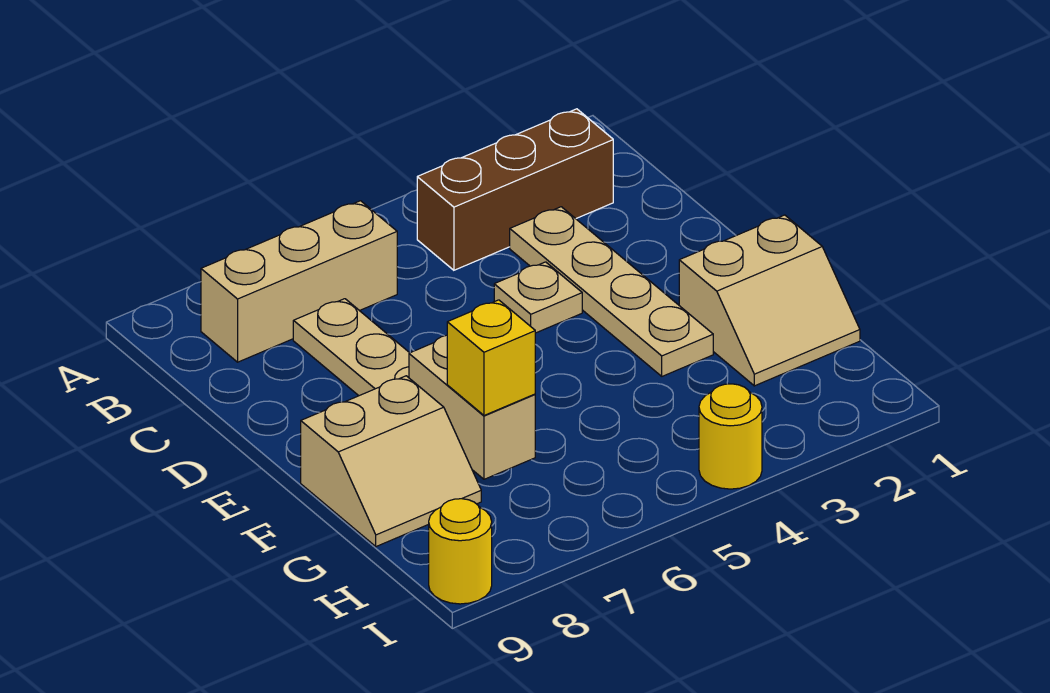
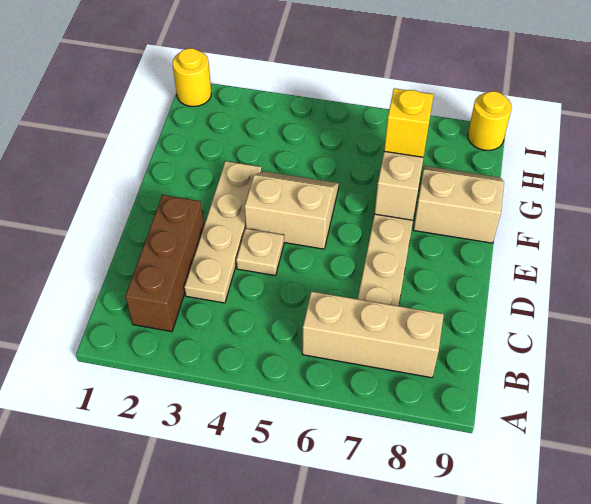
brown brick B2:B4 level 1 -> brown brick B2:D2 level 1
tan slope F1:G2 level 1 top F -> tan slope E4:F5 level 1 top E
yellow round brick I4 level 1 -> yellow round brick I1 level 1

